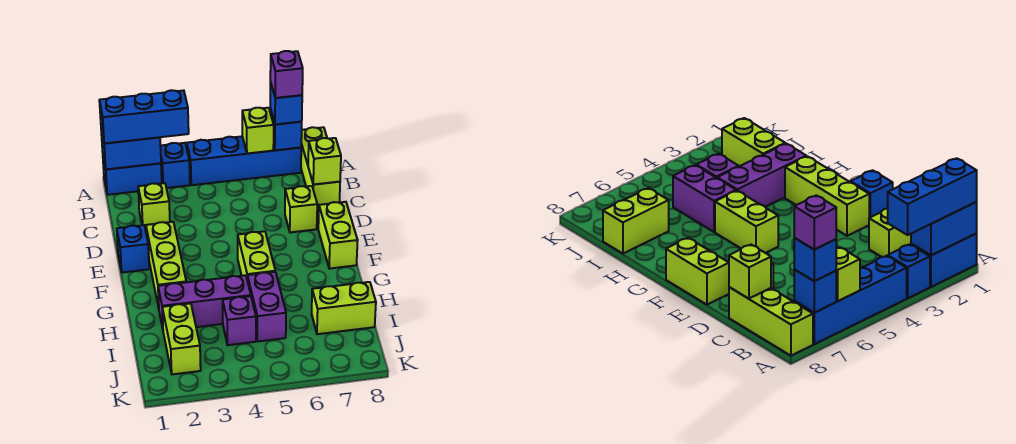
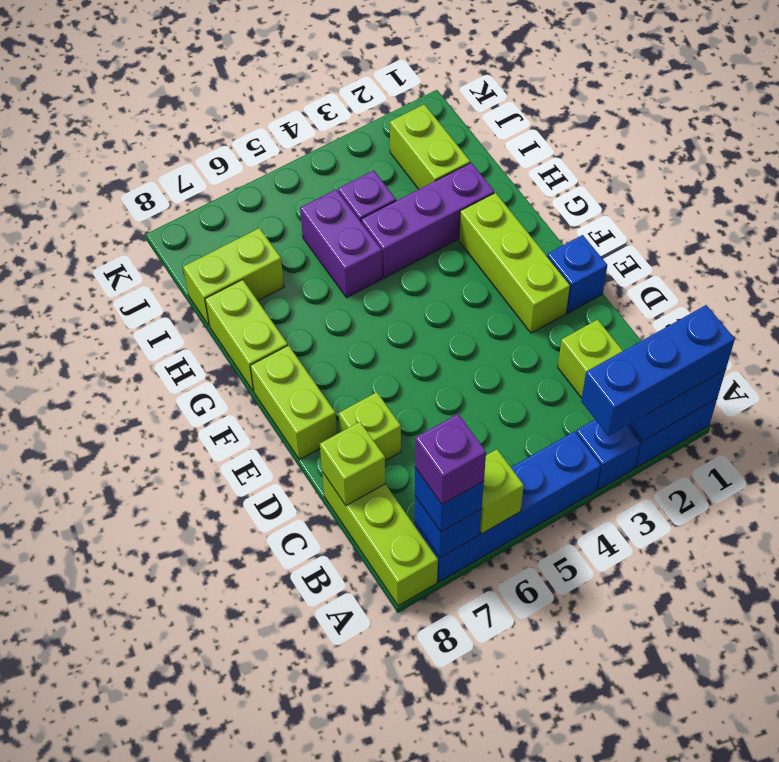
lime brick F5:G5 level 1 -> lime brick G8:H8 level 1

